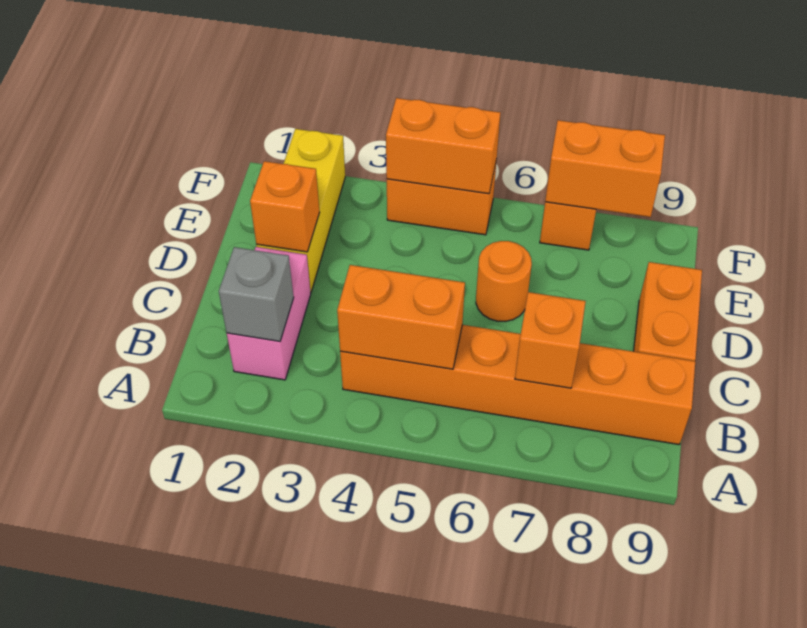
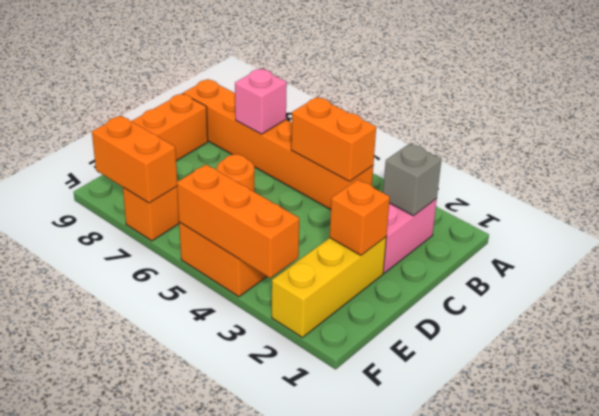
orange brick B7 level 2 -> pink brick B7 level 2
orange brick F4:F5 level 2 -> orange brick F3:F5 level 2

